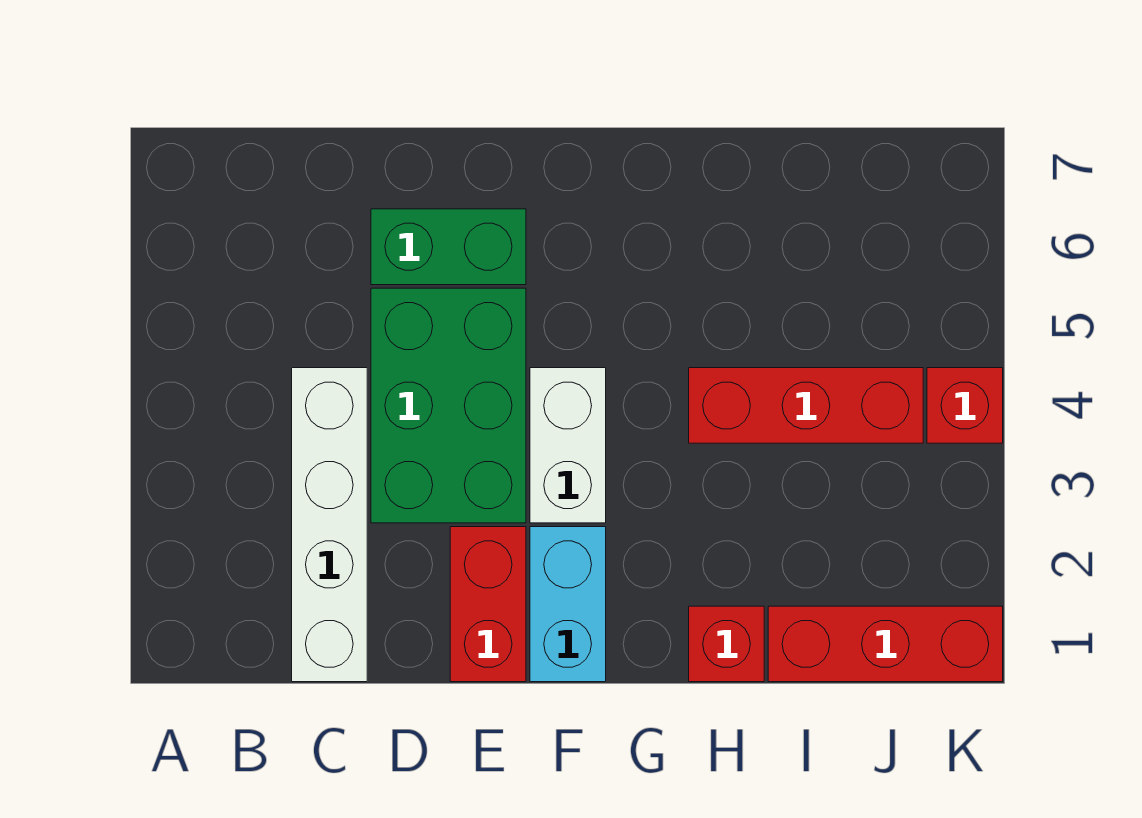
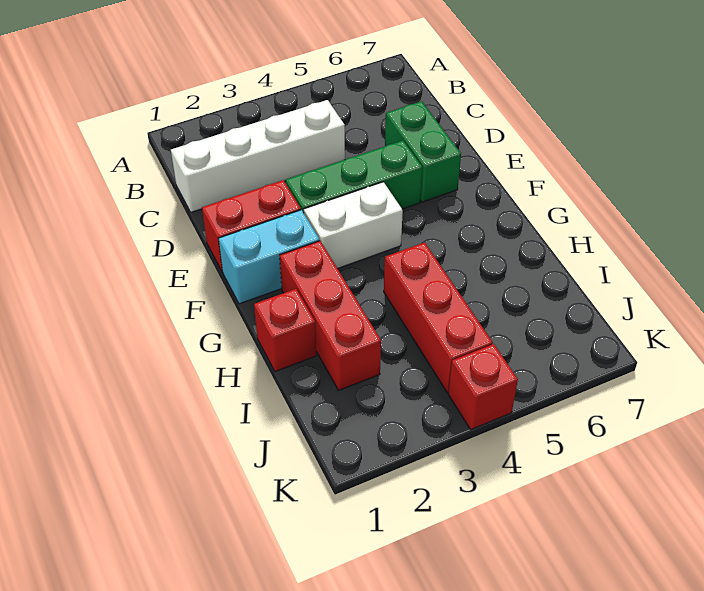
green brick D3:E5 level 1 -> green brick E3:E5 level 1
red brick I1:K1 level 1 -> red brick G2:I2 level 1

